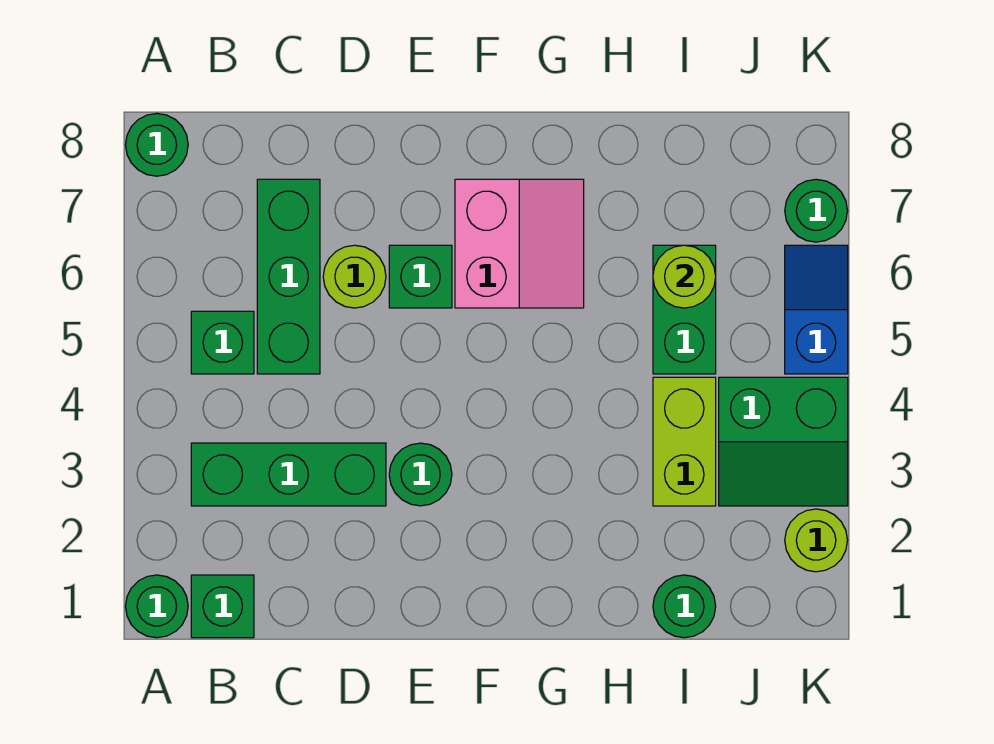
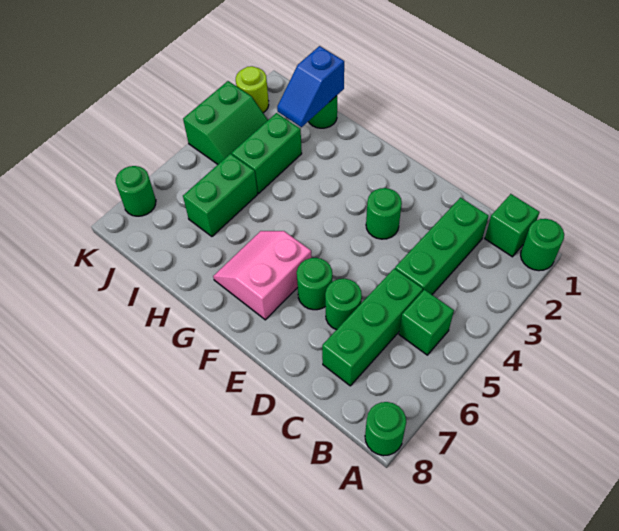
green brick B3:D3 level 1 -> green brick C2:C4 level 1
lime round brick D6 level 1 -> green round brick D6 level 1
green brick E6 level 1 -> green round brick E6 level 1
lime brick I3:I4 level 1 -> green brick I3:I4 level 1
lime round brick I6 level 2 -> none
green slope J3:K4 level 1 top 4 -> green slope J3:K4 level 1 top K
blue slope K5:K6 level 1 top 5 -> blue slope I1:I2 level 2 top 1

